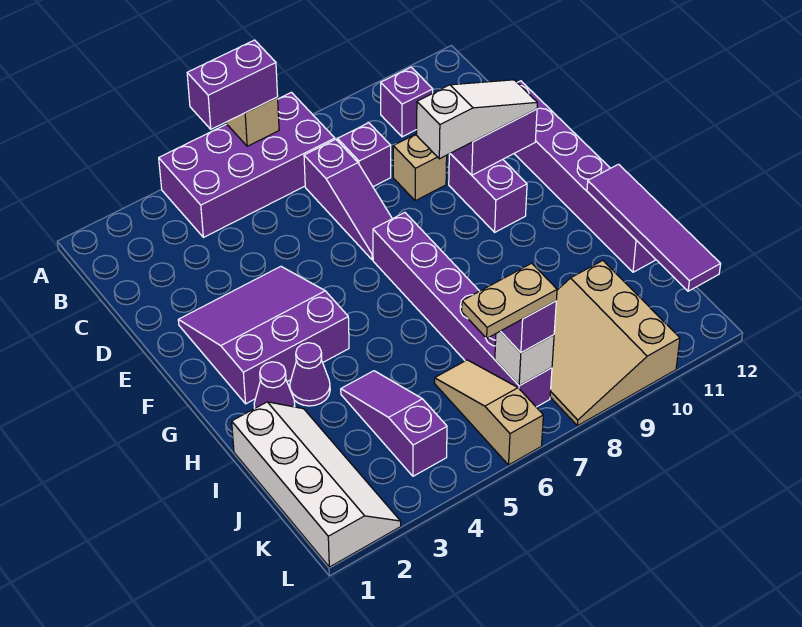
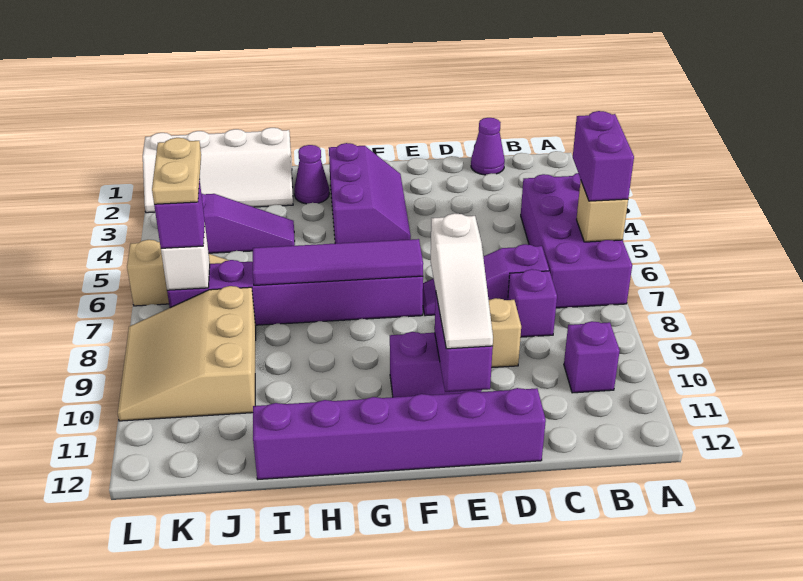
purple slope E2:G4 level 1 top G -> purple slope F2:G4 level 1 top G
purple cone H3 level 1 -> purple cone C1 level 1
purple tile H12:K12 level 2 -> purple tile F7:I7 level 2
tan slope J8:L10 level 1 top 10 -> tan slope J8:L10 level 1 top J

